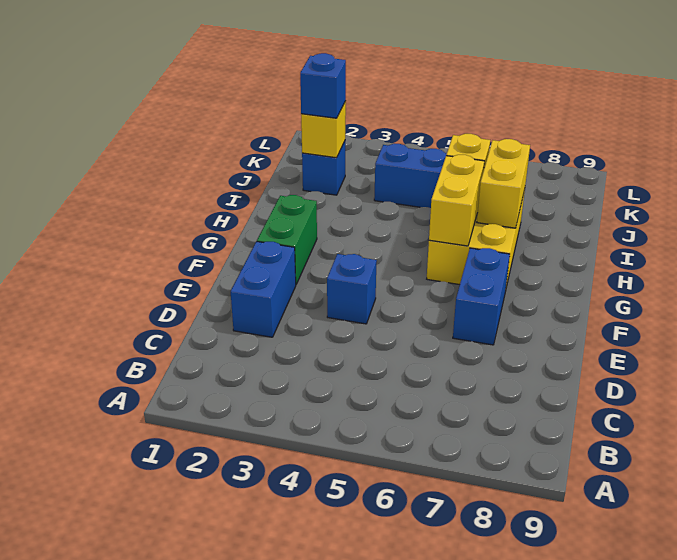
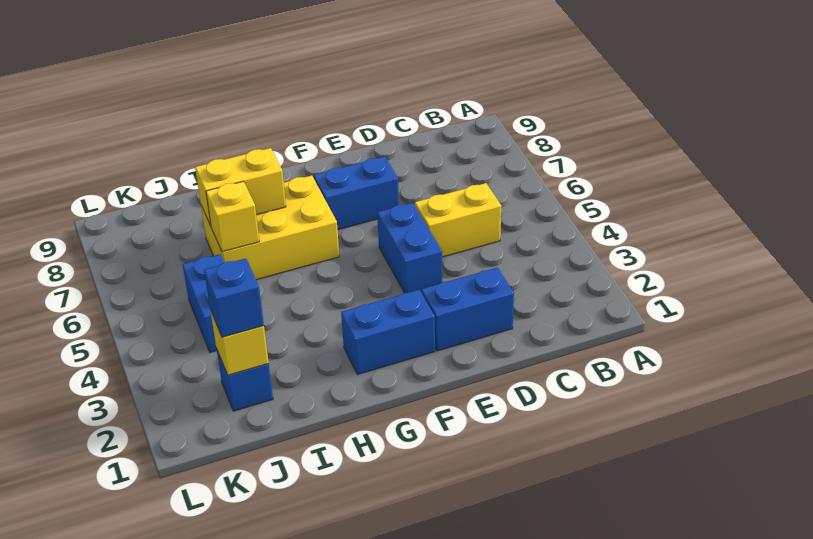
blue brick E4 level 1 -> blue brick E4:E5 level 1
green brick F2:G2 level 1 -> blue brick F2:G2 level 1
yellow brick G6:H6 level 2 -> yellow brick C5:D5 level 1

